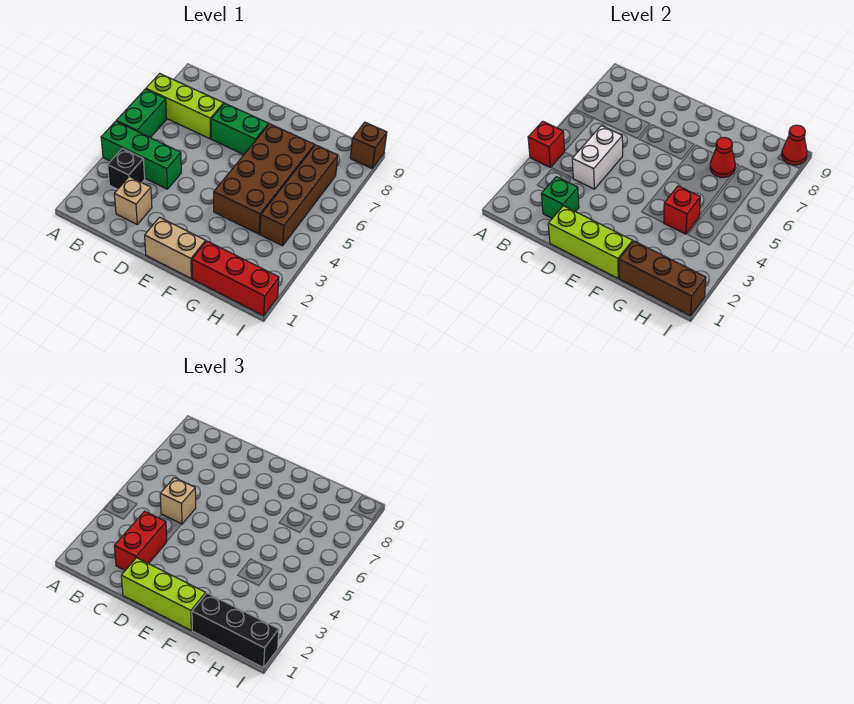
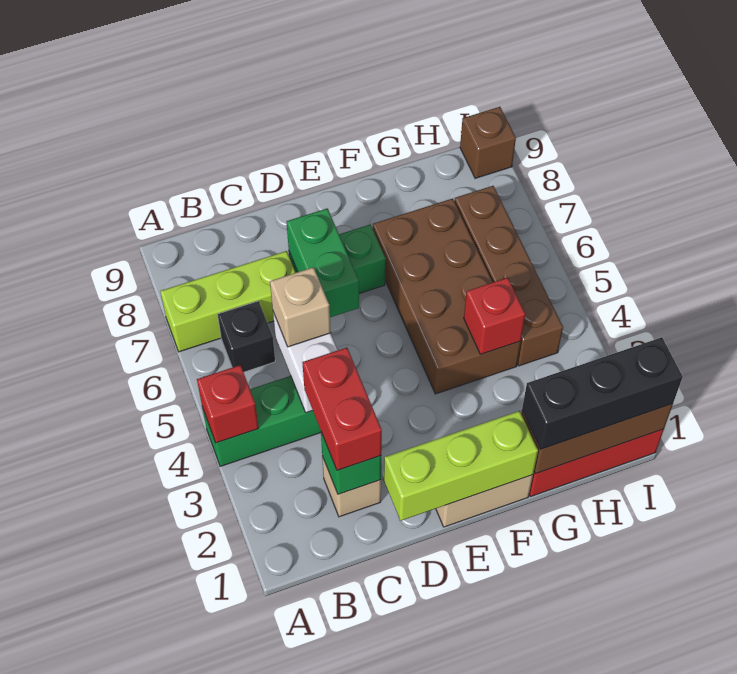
green brick A5:A6 level 1 -> green brick D6:D7 level 2
black brick B3 level 1 -> black brick B6 level 1
lime brick D1:F1 level 3 -> none
red cone G7 level 2 -> none
red cone I9 level 2 -> none

